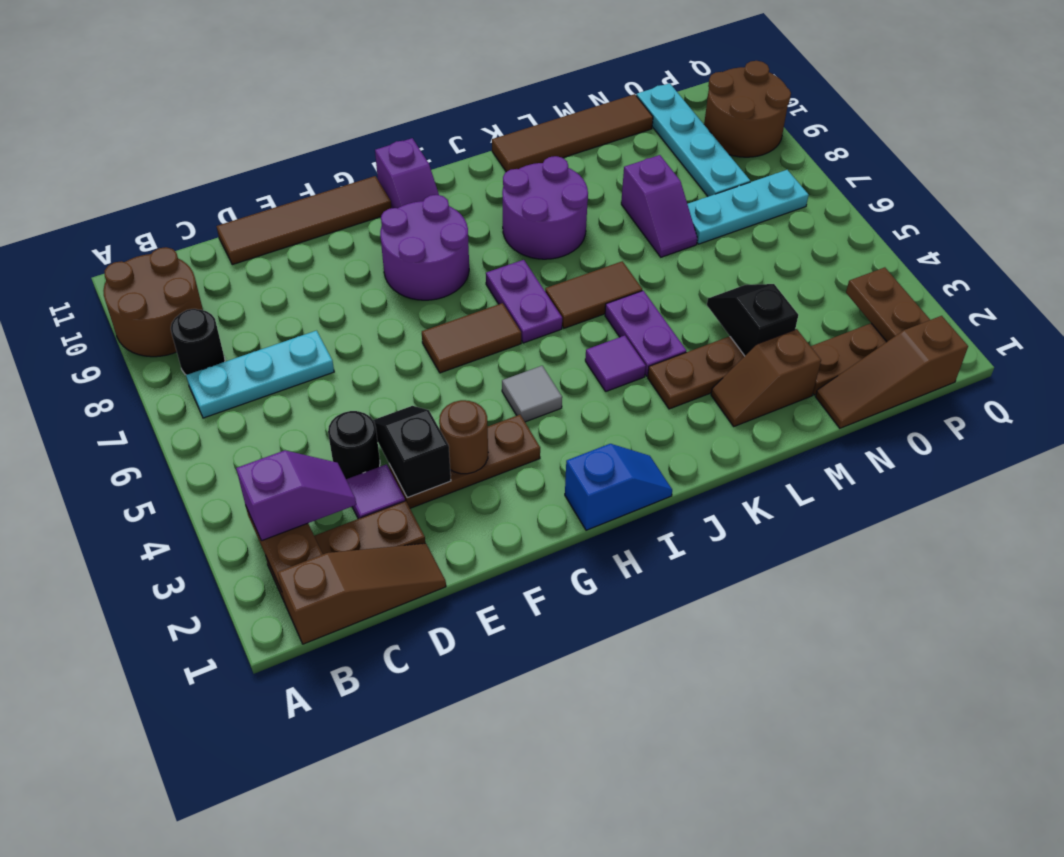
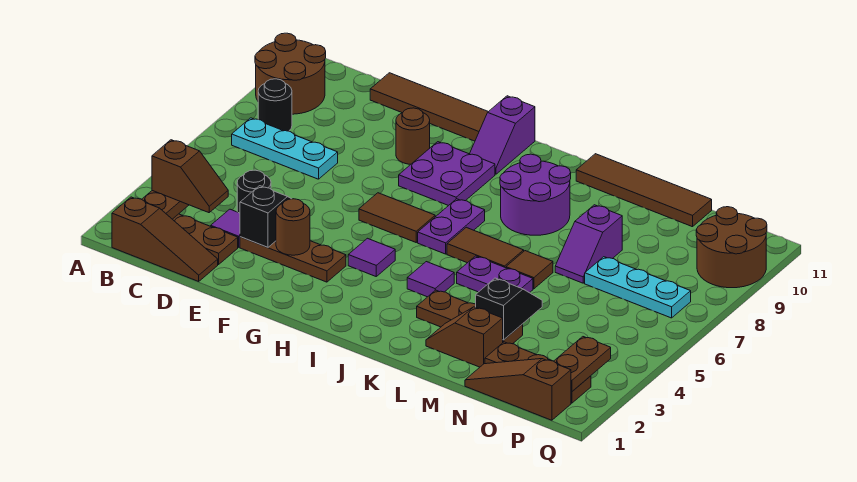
purple slope B3:C3 level 3 top B -> brown slope B3:C3 level 3 top B
none -> brown round brick F9 level 1
purple round brick G8:H9 level 1 -> purple plate G8:H9 level 1
blue slope H1:I1 level 1 top H -> none
grey tile H4 level 1 -> purple tile H4 level 1
purple plate K4:K5 level 1 -> purple plate K5:L5 level 1
none -> brown tile L6 level 1
cyan plate O8:O11 level 1 -> none

